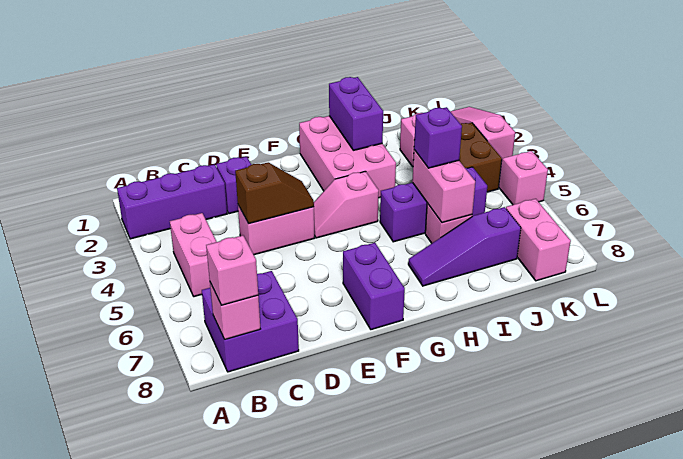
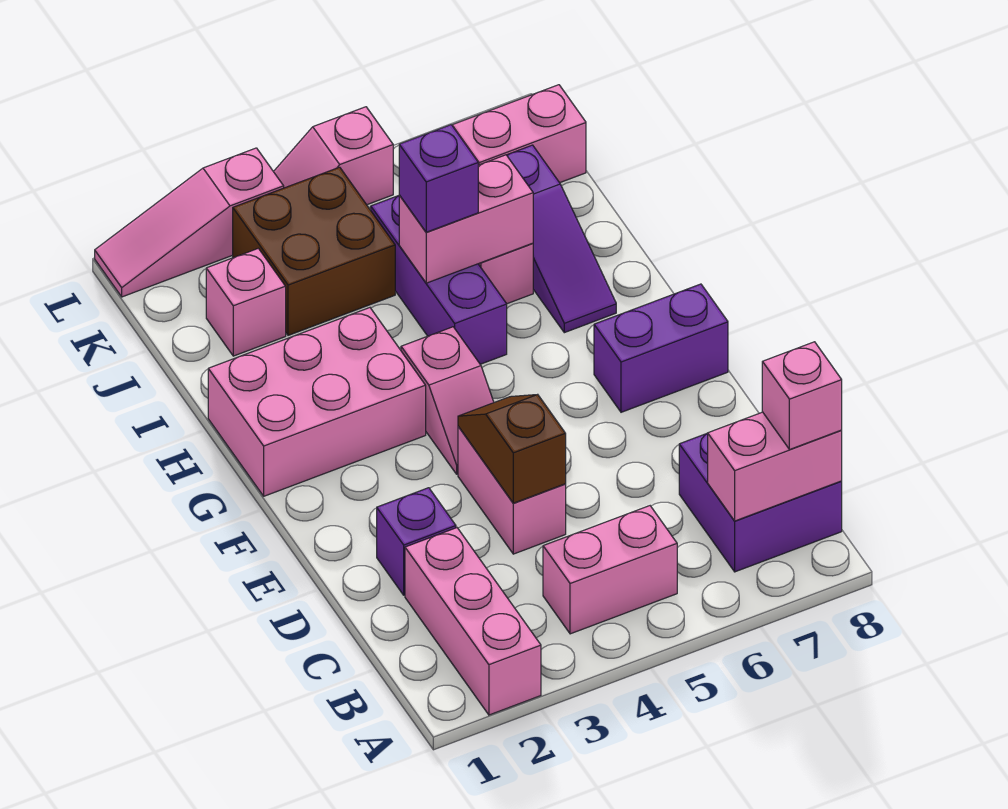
purple brick A2:C2 level 1 -> pink brick A2:C2 level 1
pink brick B8 level 2 -> pink brick B7:B8 level 2
purple brick H1:H2 level 2 -> none

